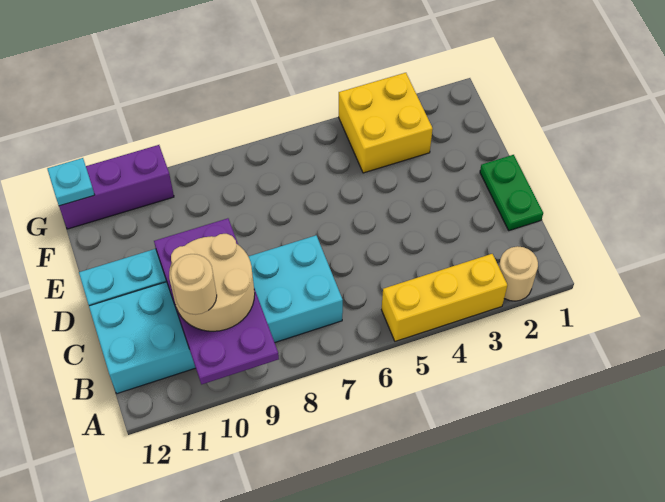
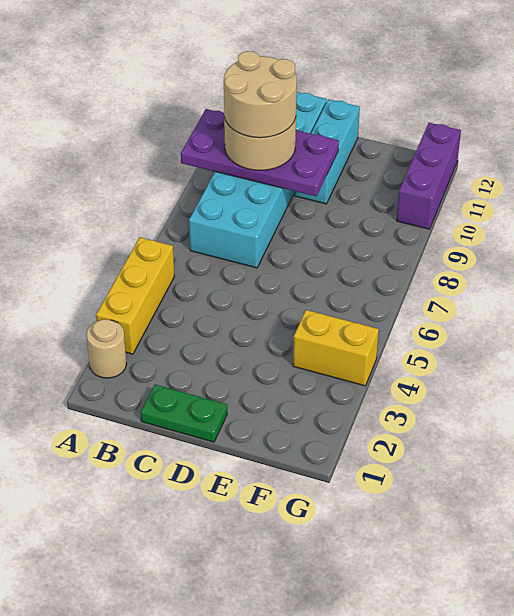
tan round brick B10 level 4 -> tan round brick B9:C10 level 4
yellow brick F3:G4 level 1 -> yellow brick F4:G4 level 1
cyan plate G12 level 2 -> none

